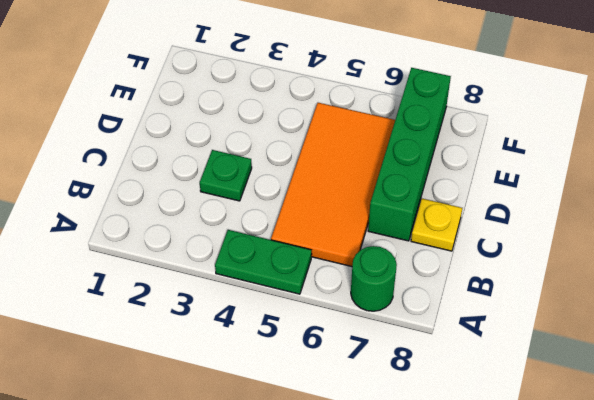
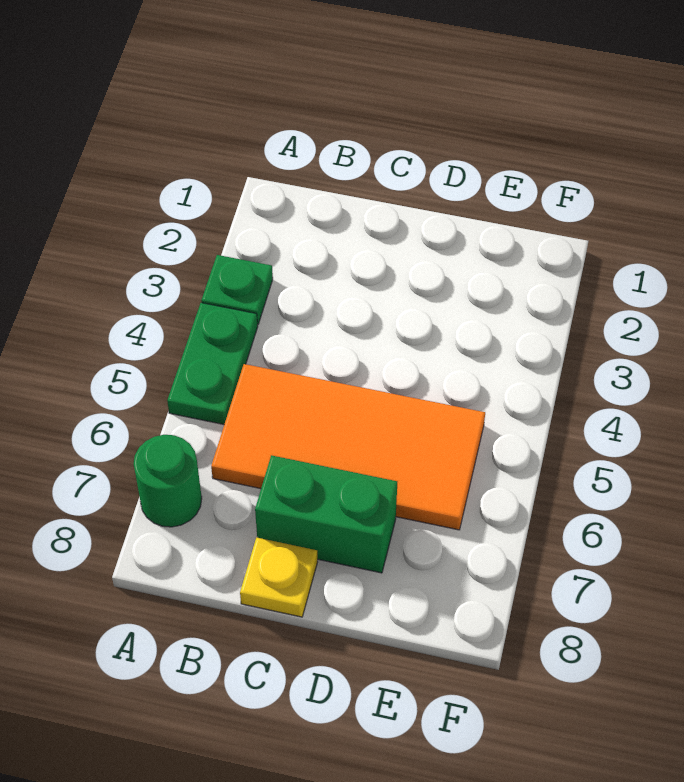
green plate C3 level 1 -> green plate A3 level 1
green brick C7:F7 level 1 -> green brick C7:D7 level 1

